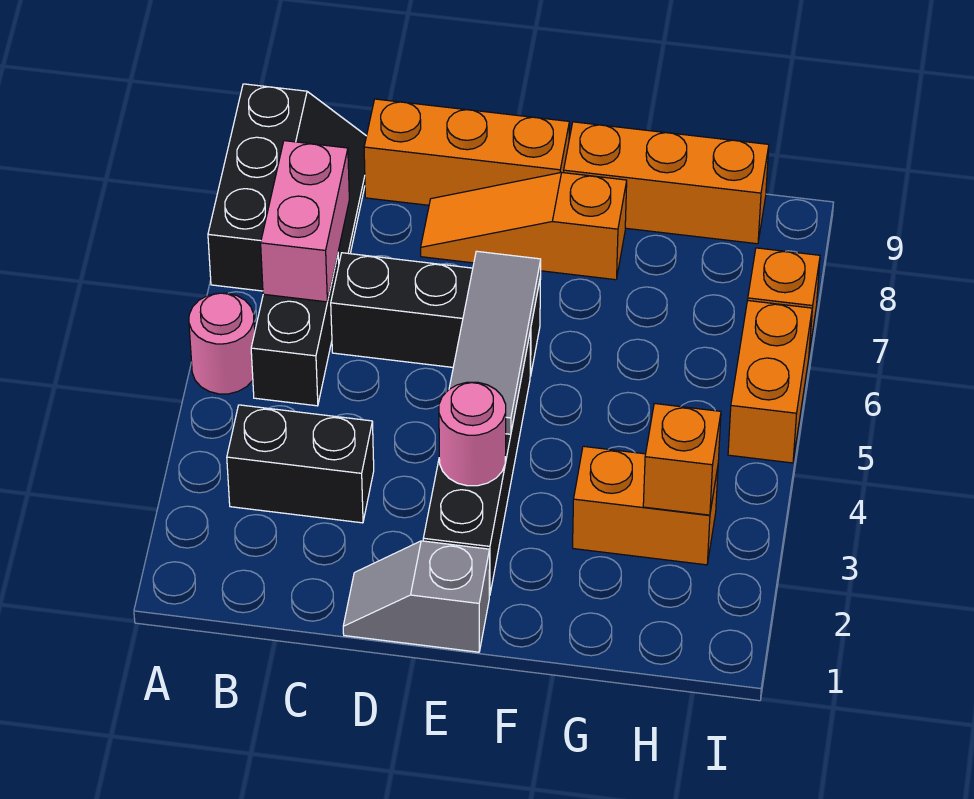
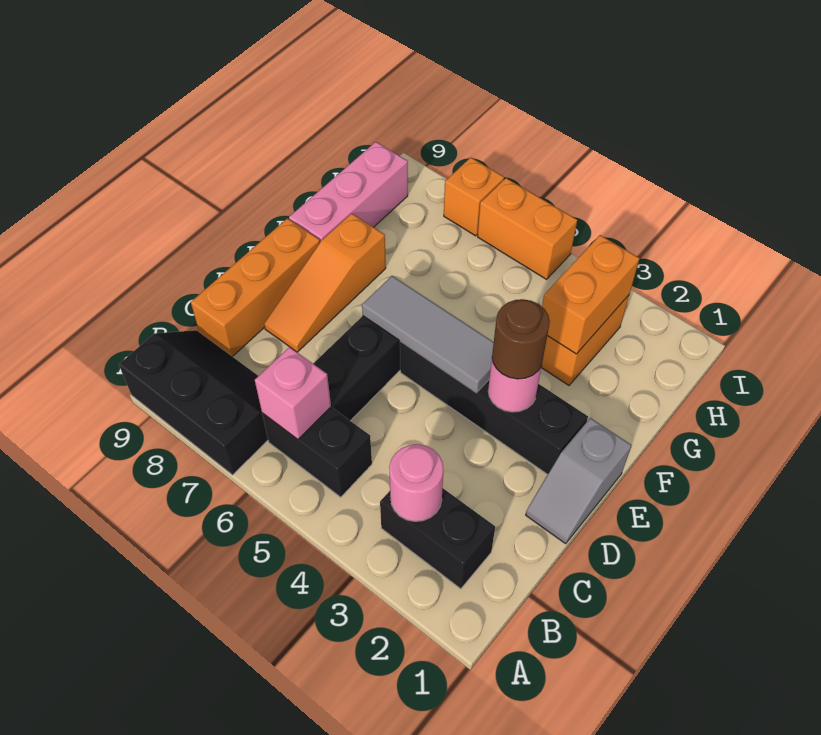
pink round brick A5 level 1 -> pink round brick B3 level 2
black brick B3:C3 level 1 -> black brick B2:B3 level 1
pink brick B6:B7 level 2 -> pink brick B6 level 2
none -> brown round brick E3 level 3
orange brick F9:H9 level 1 -> pink brick F9:H9 level 1
orange brick H3 level 2 -> orange brick G3:H3 level 2

